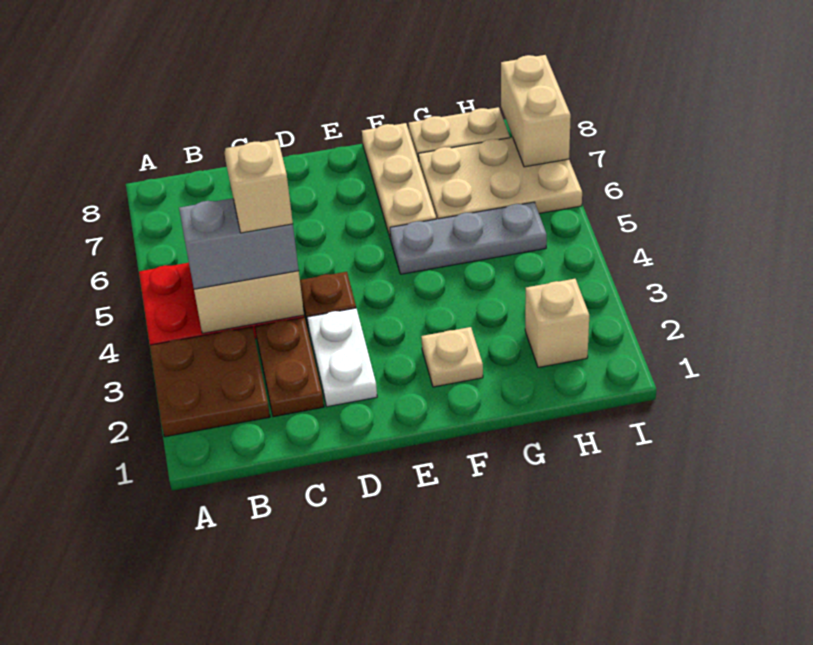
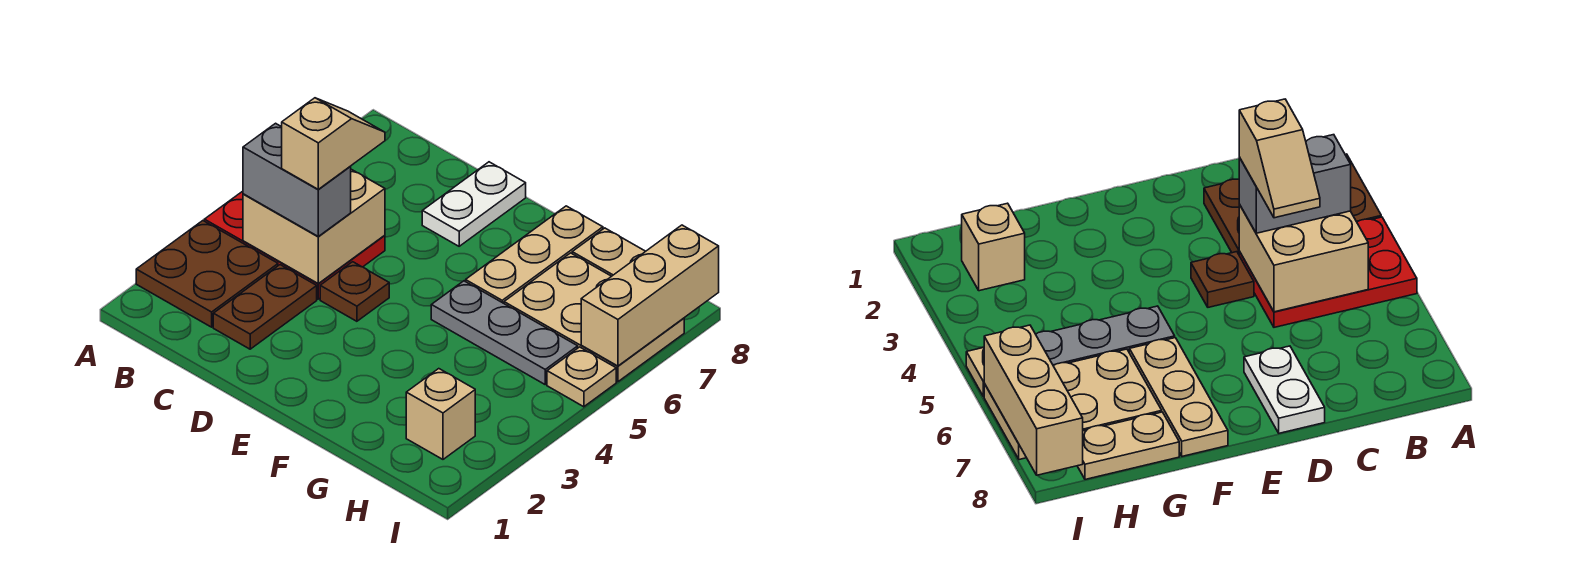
white plate D2:D3 level 1 -> white plate D7:D8 level 1
tan plate F2 level 1 -> tan plate I5 level 1
tan brick I7:I8 level 2 -> tan brick I6:I8 level 2

